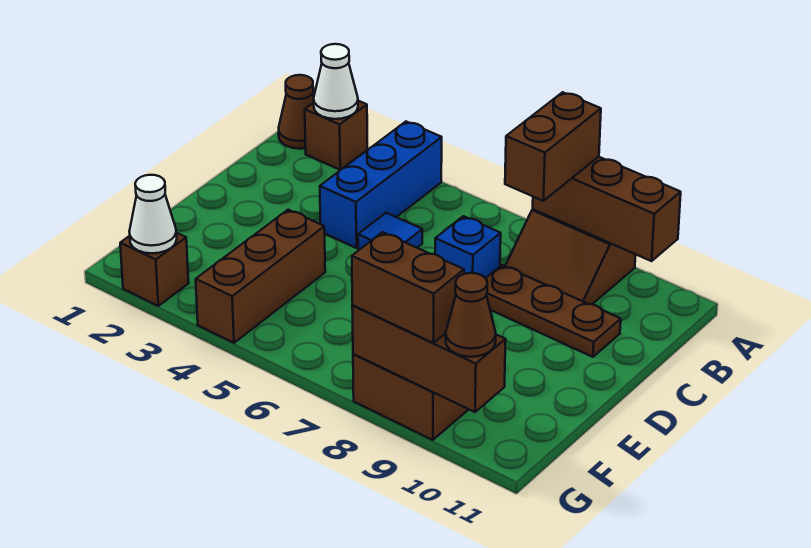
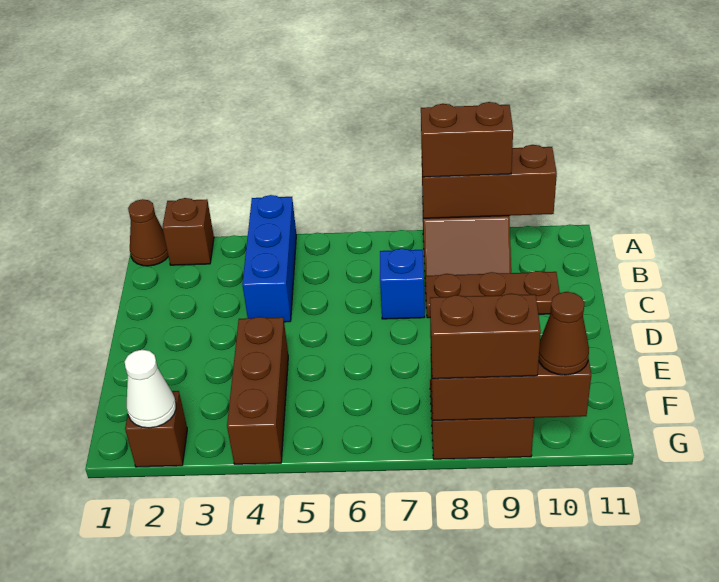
white cone A2 level 2 -> none
brown brick A8:B8 level 3 -> brown brick A8:A9 level 3
blue tile C5 level 1 -> none

